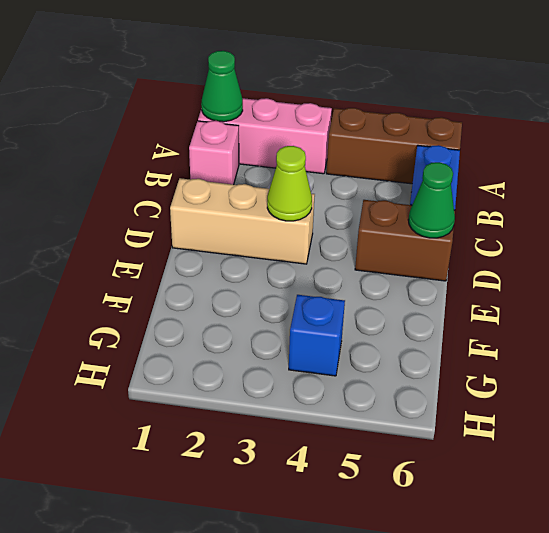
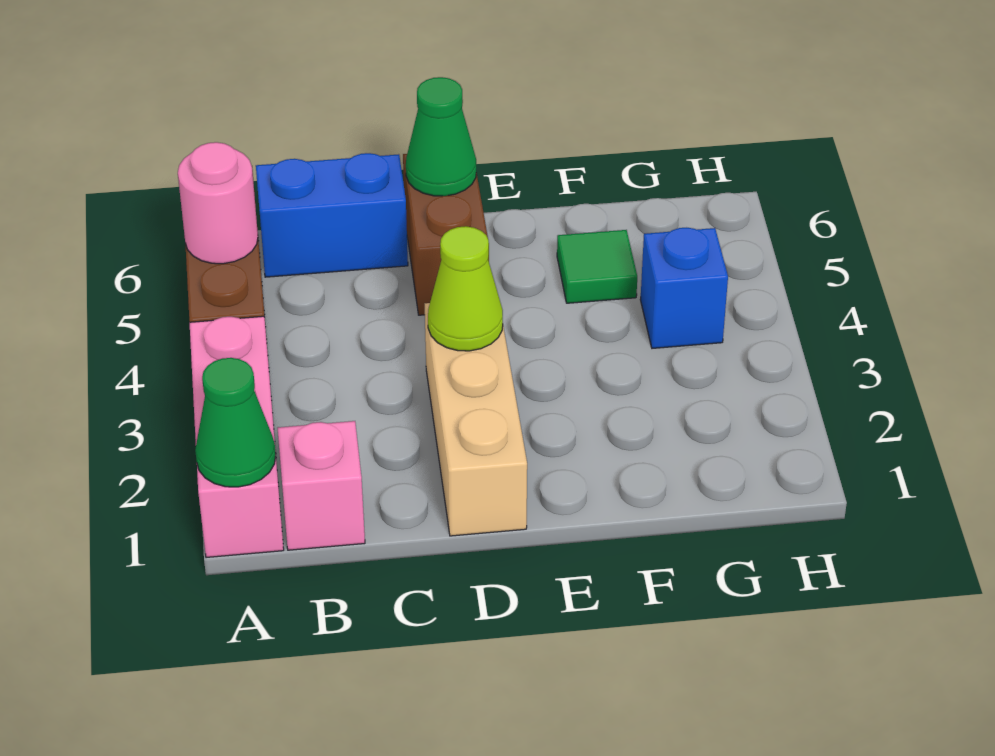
none -> pink round brick A5 level 2
none -> green tile F5 level 1

